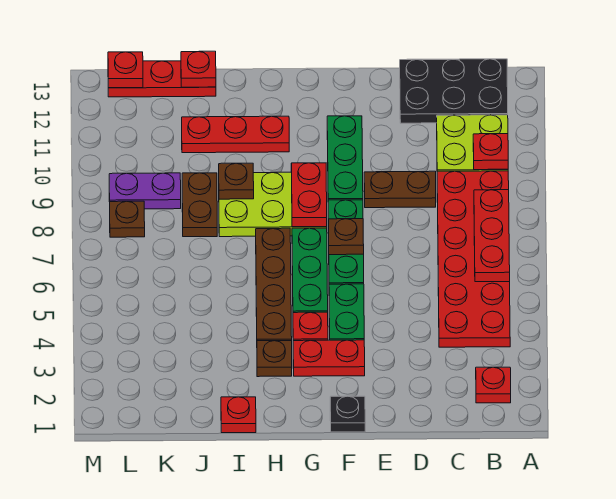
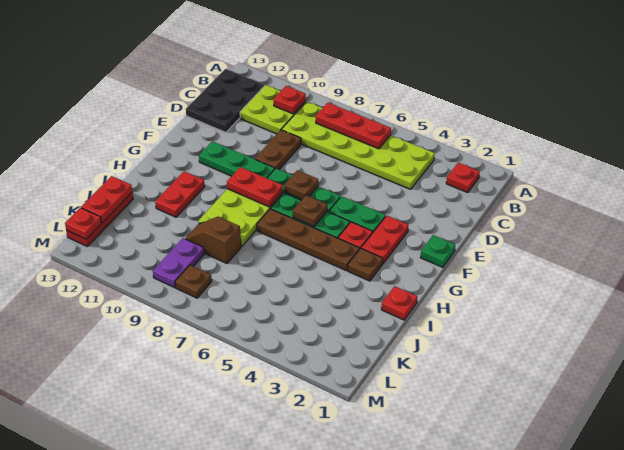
red plate B4:C9 level 1 -> lime plate B4:C9 level 1
black plate F1 level 1 -> green plate F1 level 1
red plate H11:J11 level 1 -> red plate H11:I11 level 1
brown plate I9 level 2 -> brown plate G6 level 2
brown plate J8:J9 level 1 -> brown slope J8:J9 level 1 top 8
red plate J13 level 2 -> red plate J13:K13 level 2

